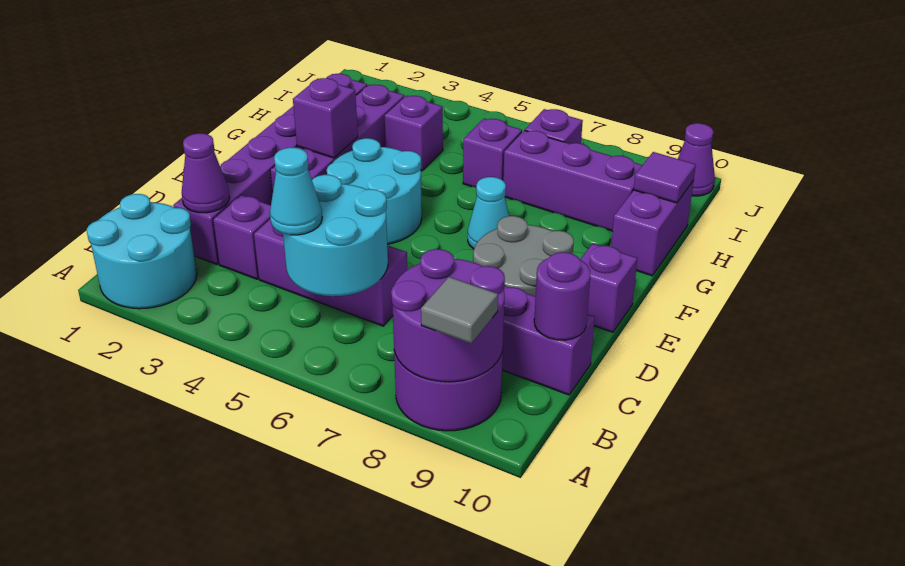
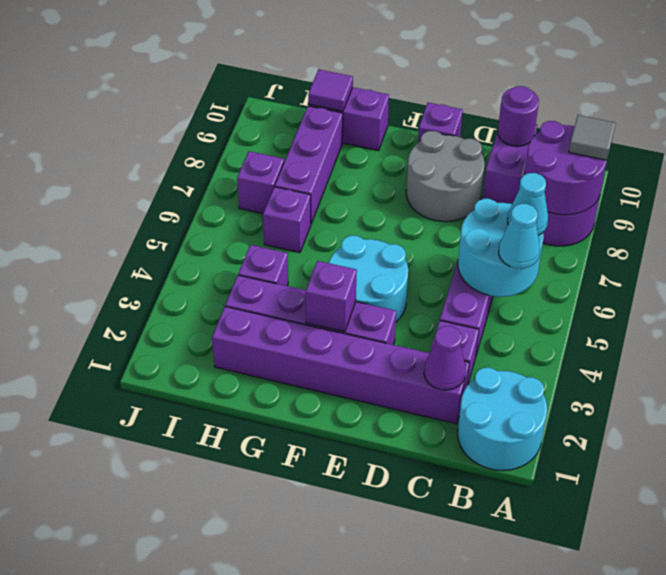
cyan cone F7 level 1 -> cyan cone B6 level 3
purple cone J10 level 1 -> none

